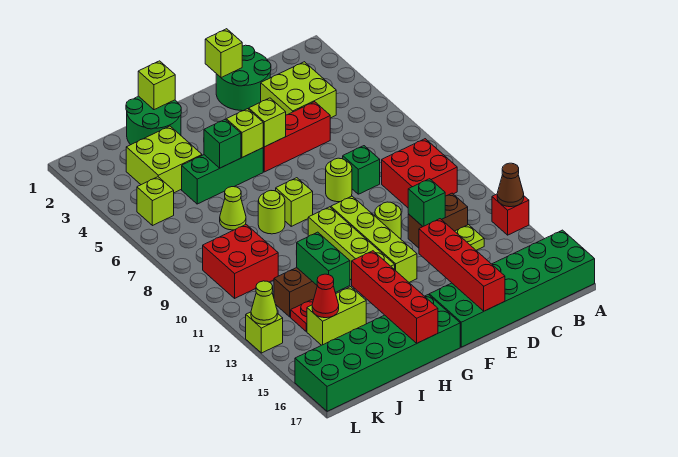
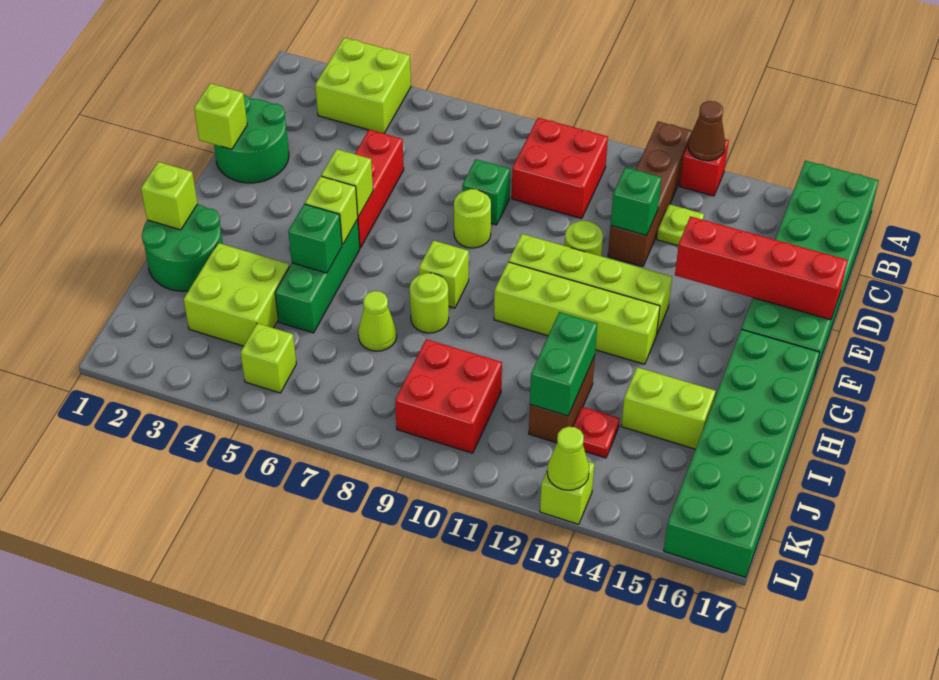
lime brick C3:D4 level 1 -> lime brick A3:B4 level 1
brown brick C12:D12 level 1 -> brown brick A12:D12 level 1
red brick H14:H17 level 2 -> none
green brick I12:I13 level 2 -> green brick I12:J12 level 2
lime brick I14:J14 level 1 -> lime brick I14:I15 level 1
red cone J14 level 2 -> none

